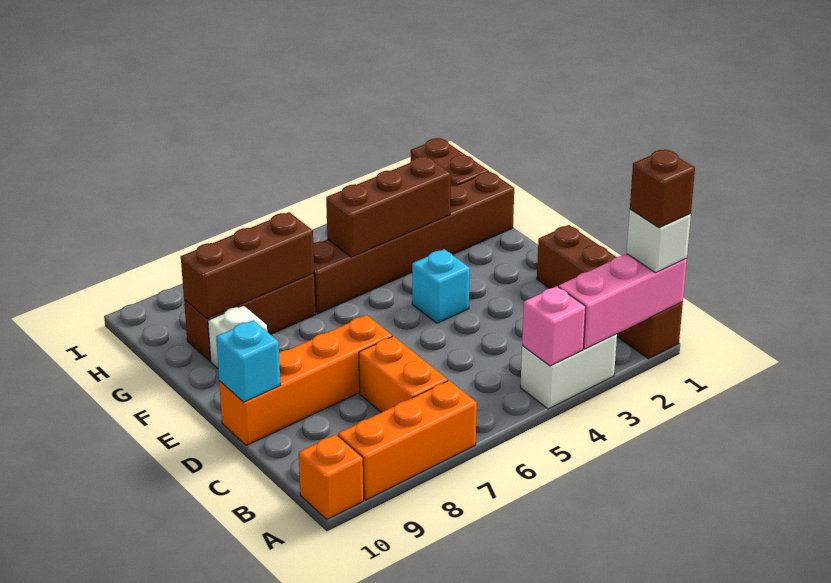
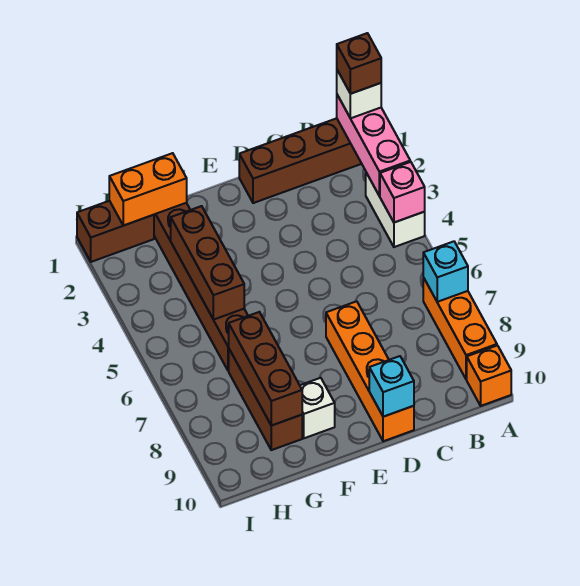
orange brick B7:C7 level 1 -> orange brick G1:H1 level 2
cyan brick E4 level 1 -> cyan brick A7 level 2

